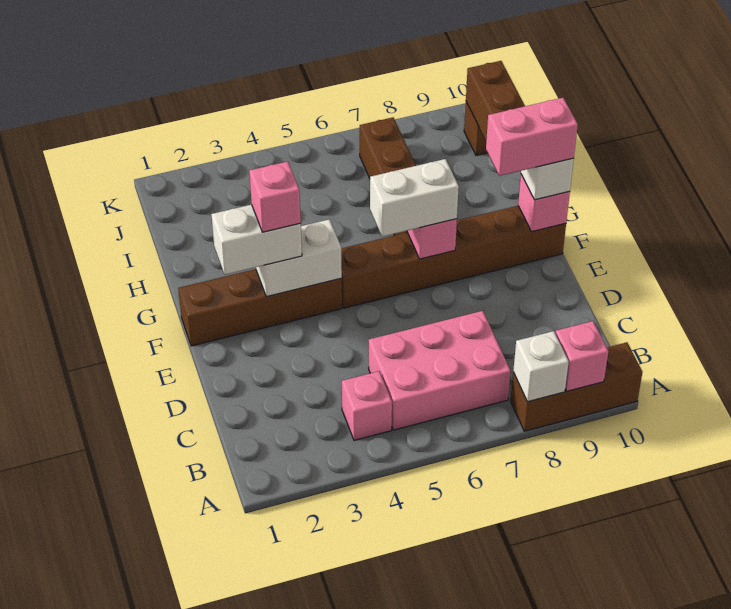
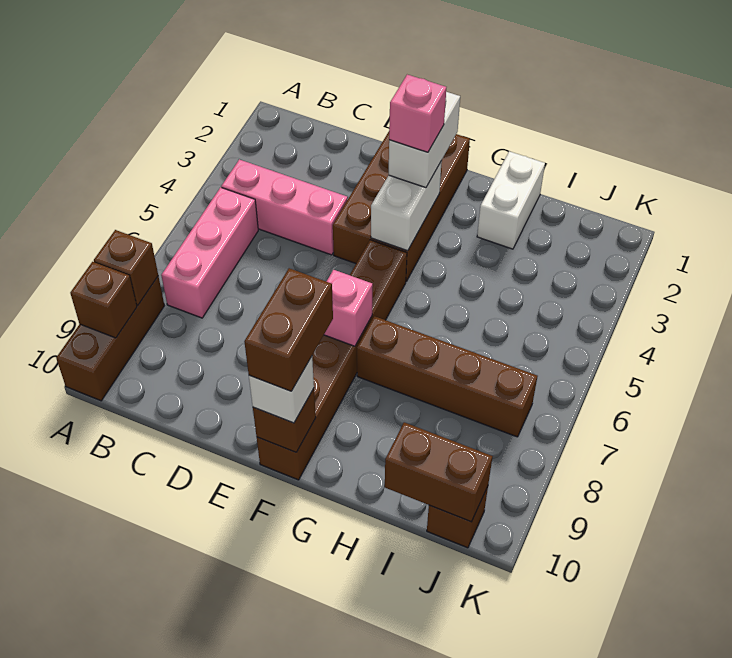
white brick A8 level 2 -> brown brick A8 level 2
pink brick A9 level 2 -> brown brick A9 level 2
pink brick B4 level 1 -> pink brick B4:D4 level 1
pink brick B5:C7 level 1 -> pink brick B5:B7 level 1
brown brick F1:F4 level 1 -> brown brick E1:F4 level 1
white brick F6:F7 level 3 -> white brick H1:H2 level 1
pink brick F9:F10 level 4 -> brown brick F9:F10 level 4
pink brick F10 level 2 -> brown brick F10 level 2

